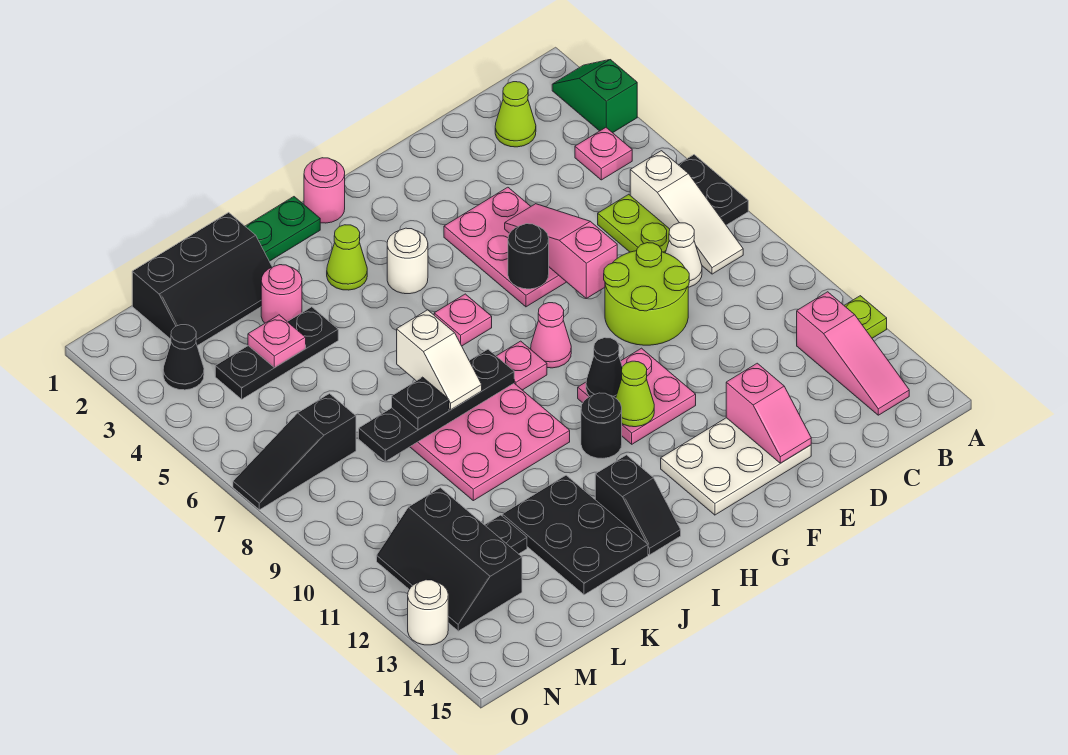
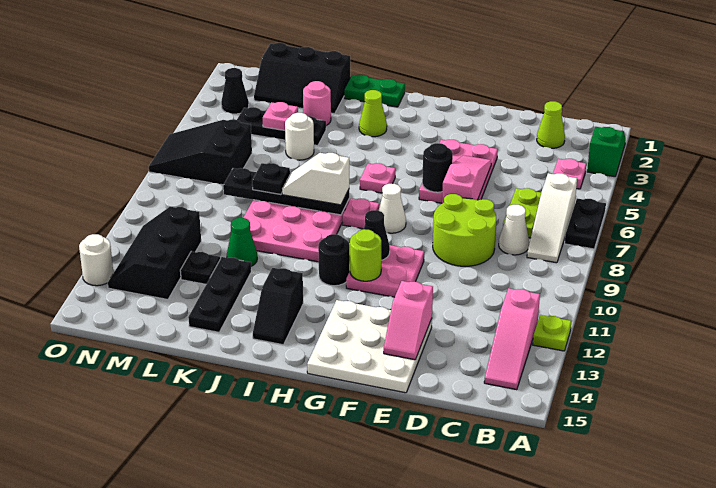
white plate E13:G14 level 1 -> white plate E13:G15 level 1
pink cone G8 level 1 -> white cone G8 level 1
lime cone G11 level 2 -> lime round brick G11 level 2
pink round brick H1 level 1 -> none
white round brick H4 level 1 -> white round brick K5 level 1
white slope J7:J8 level 3 top 7 -> white slope I8:J8 level 3 top I
black plate J12:K14 level 1 -> black plate K12:K14 level 1
none -> green cone K11 level 1
black slope M7:O7 level 1 top M -> black slope M6:O7 level 1 top M

